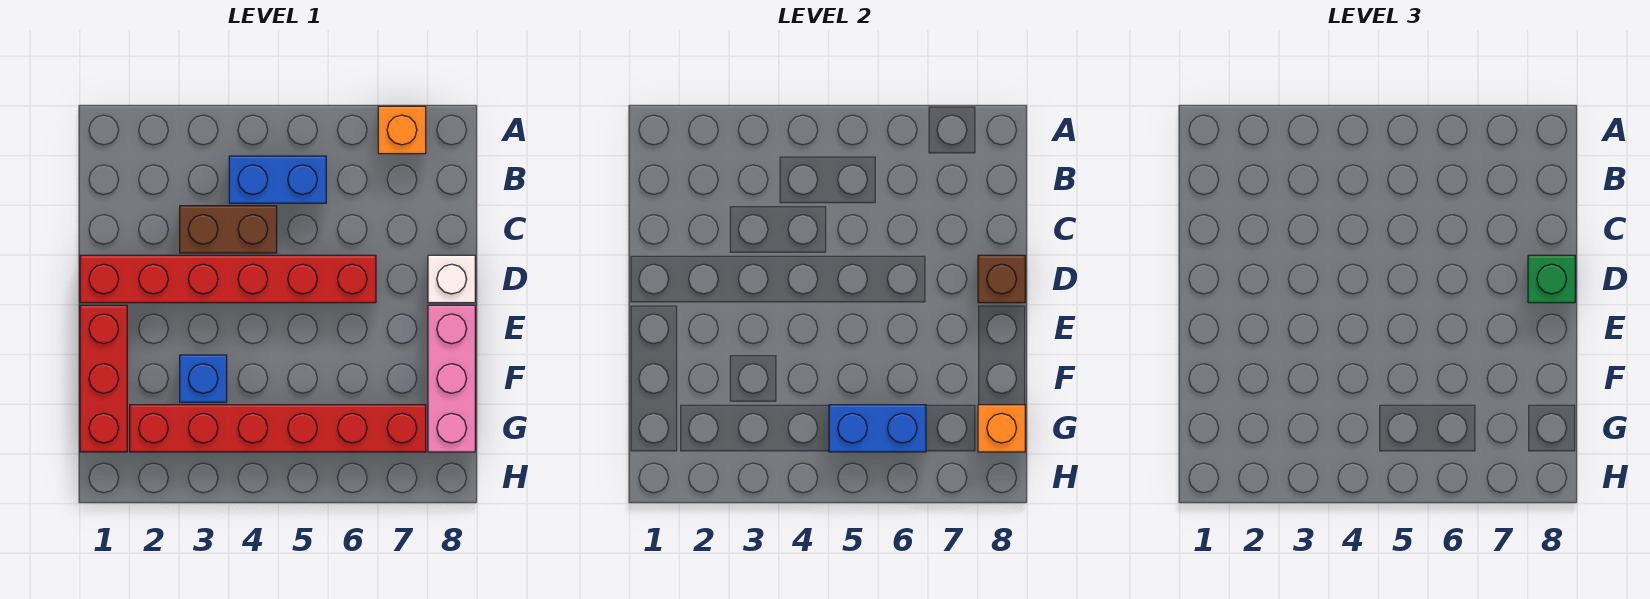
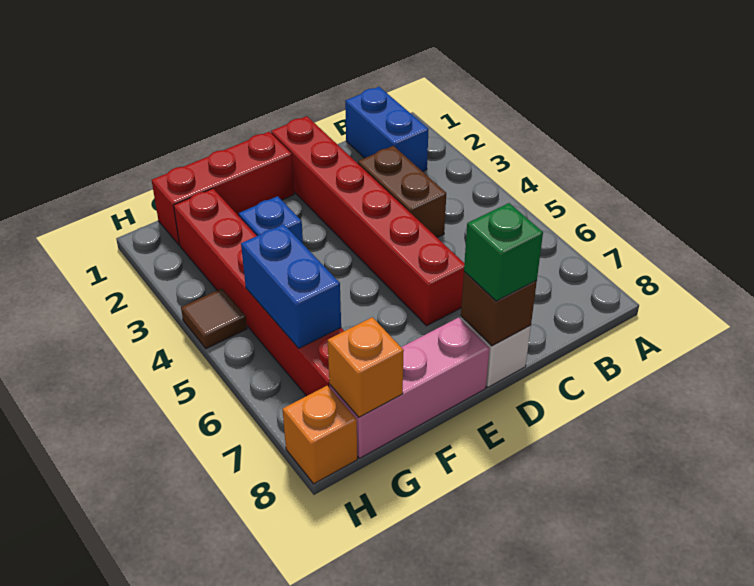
orange brick A7 level 1 -> orange brick H8 level 1
blue brick B4:B5 level 1 -> blue brick B1:B2 level 1
none -> brown tile H4 level 1

